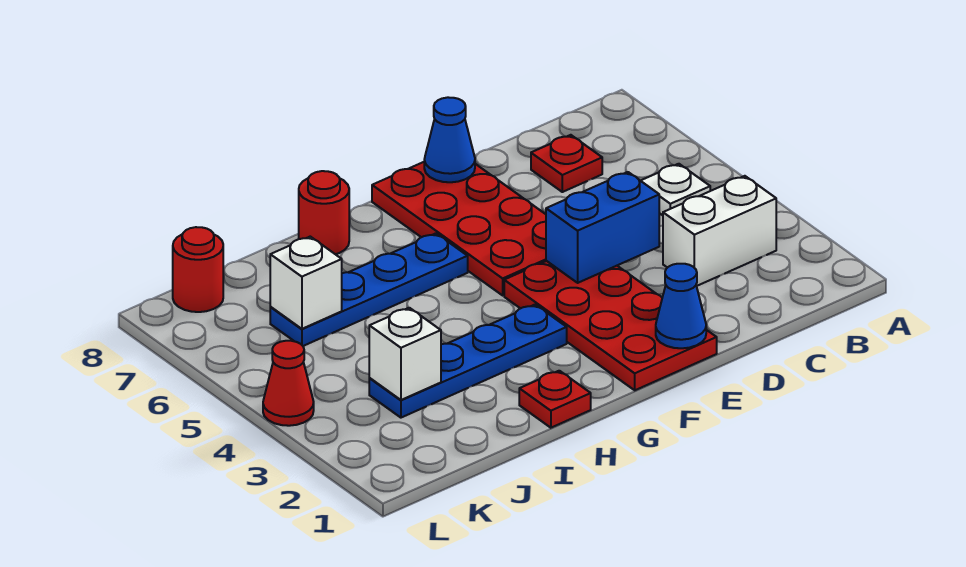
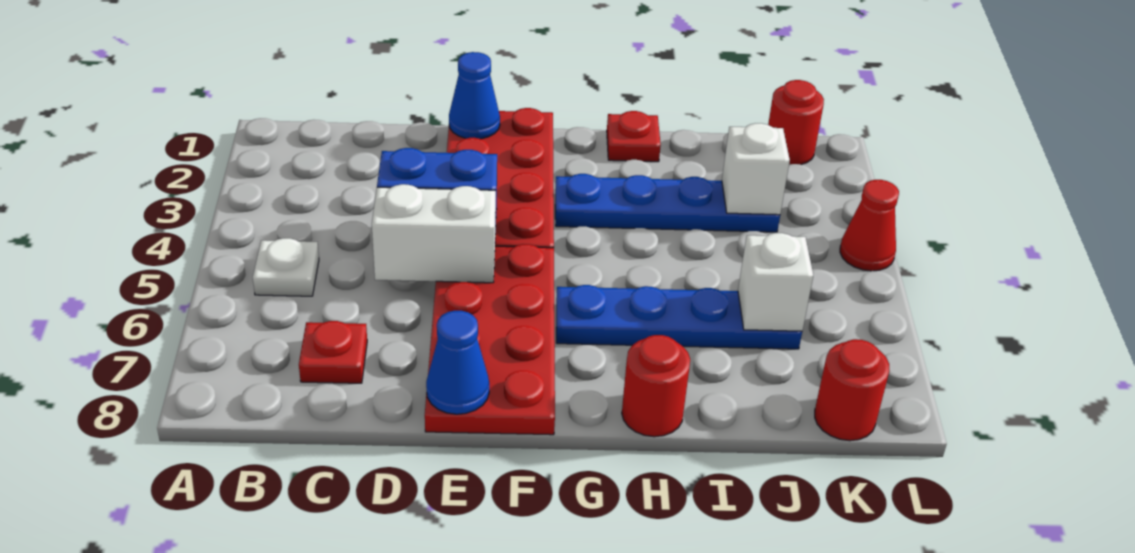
white brick B3:C3 level 1 -> white brick D5:E5 level 2
none -> red round brick K1 level 1

